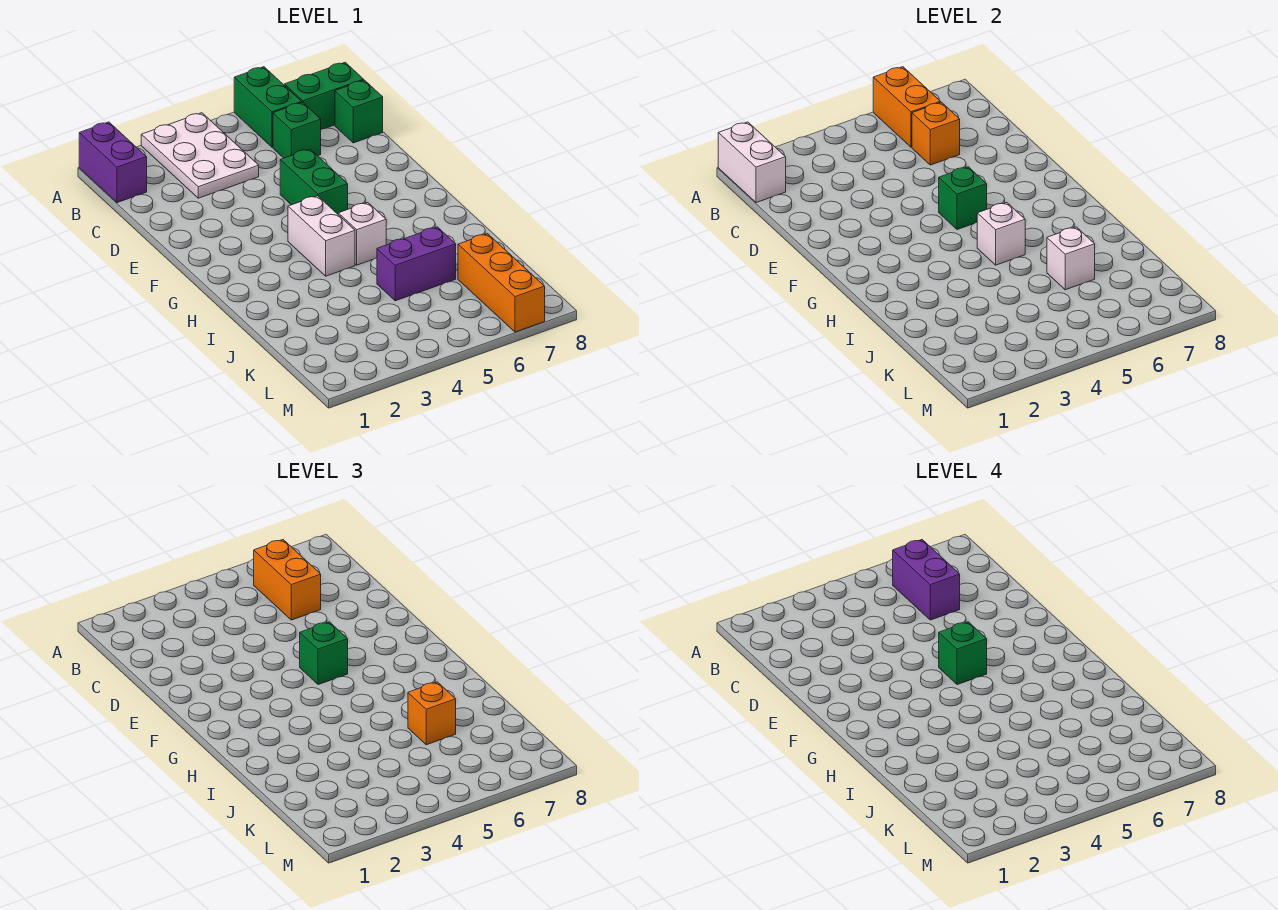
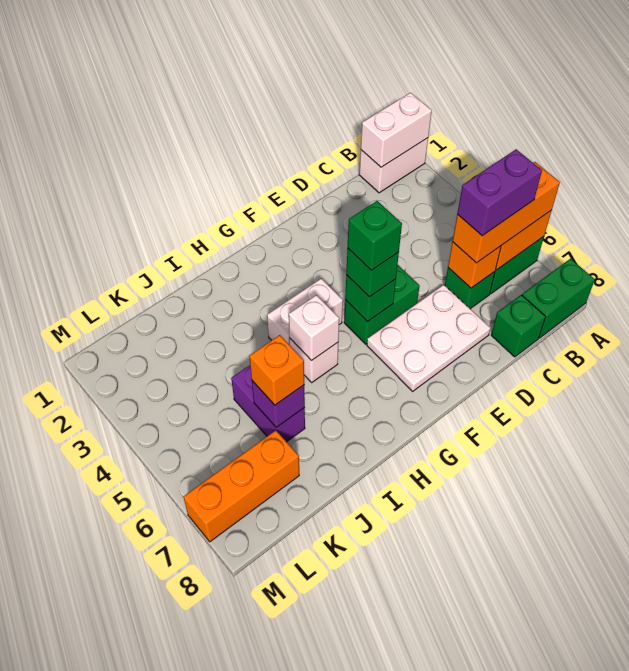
purple brick A1:B1 level 1 -> white brick A1:B1 level 1
white plate A3:C4 level 1 -> white plate D6:F7 level 1
orange brick B6:C6 level 3 -> orange brick A6:C6 level 3
green brick B7:B8 level 1 -> green brick A8:B8 level 1
white brick J6 level 2 -> purple brick J6 level 2

